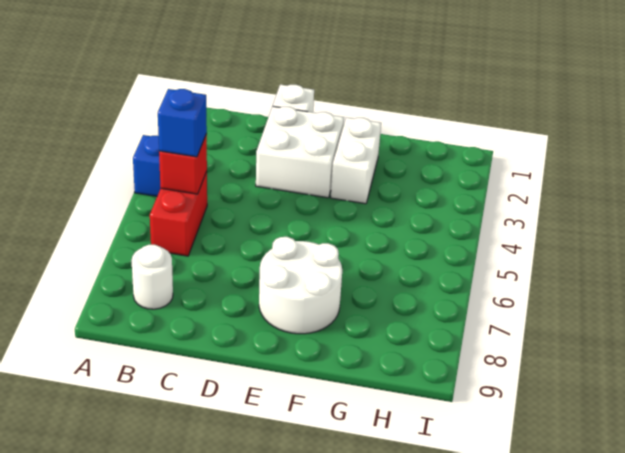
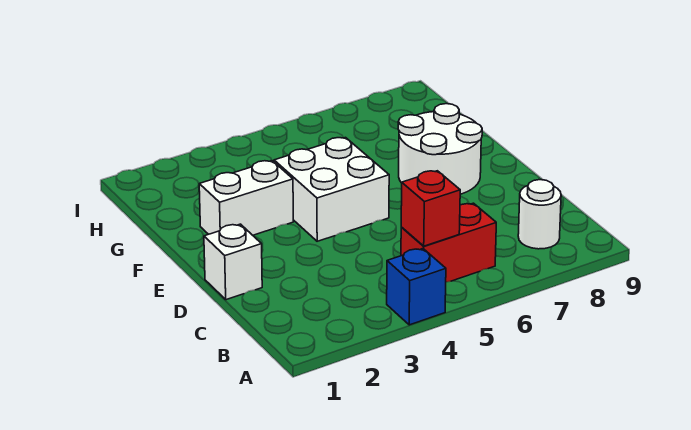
blue brick B5 level 3 -> none
white brick D2:E3 level 1 -> white brick E4:F5 level 1

